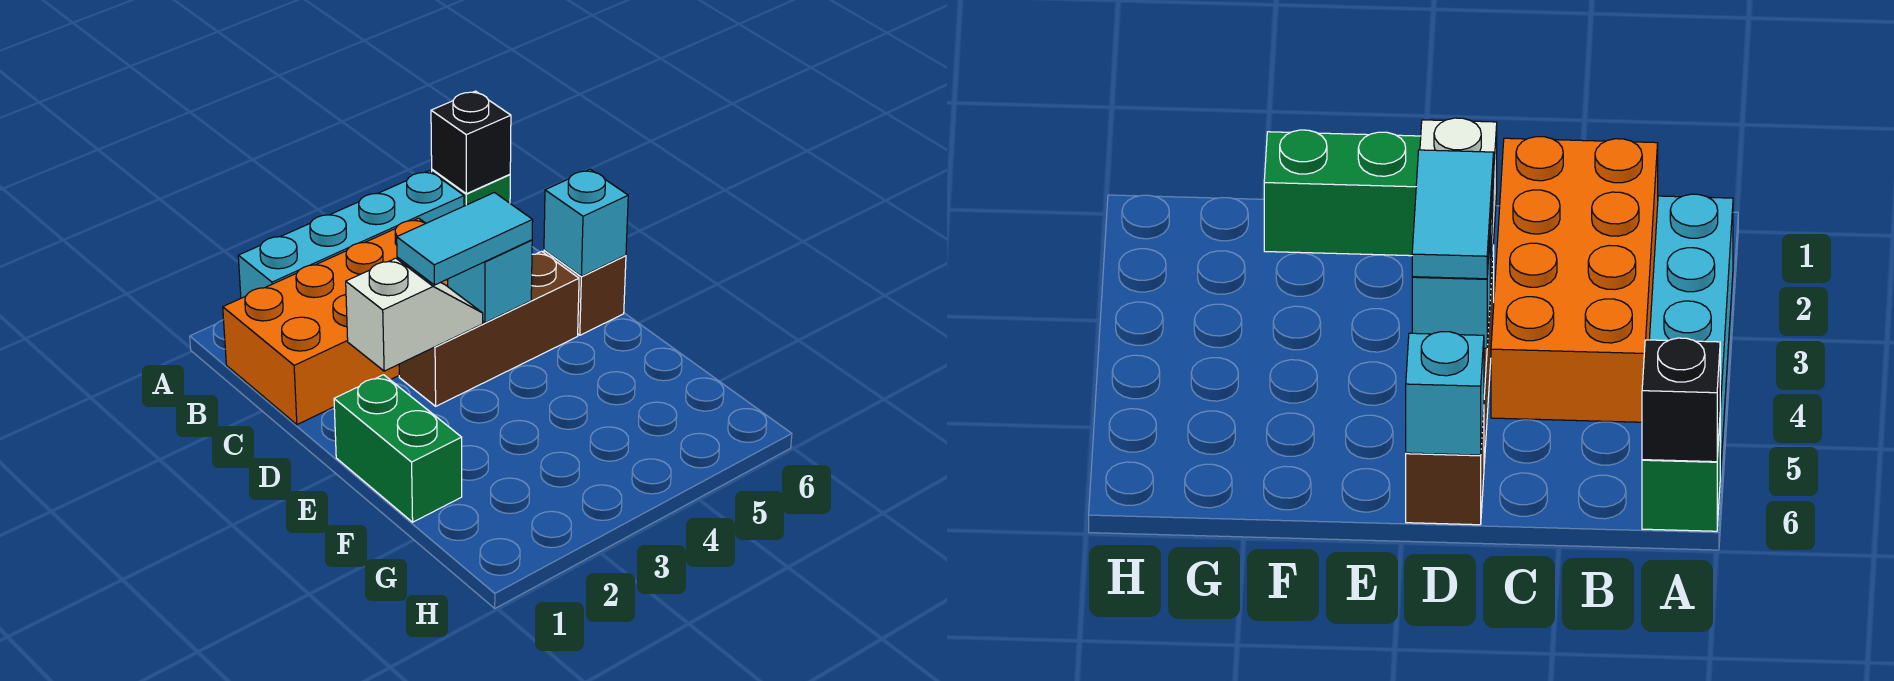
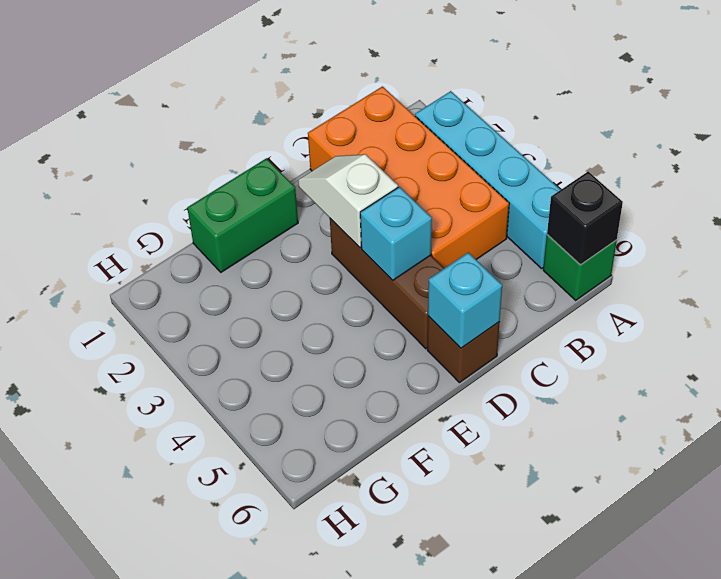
white slope D2:D3 level 2 top 2 -> white slope D2:D3 level 2 top 3
cyan tile D3:D4 level 3 -> none

